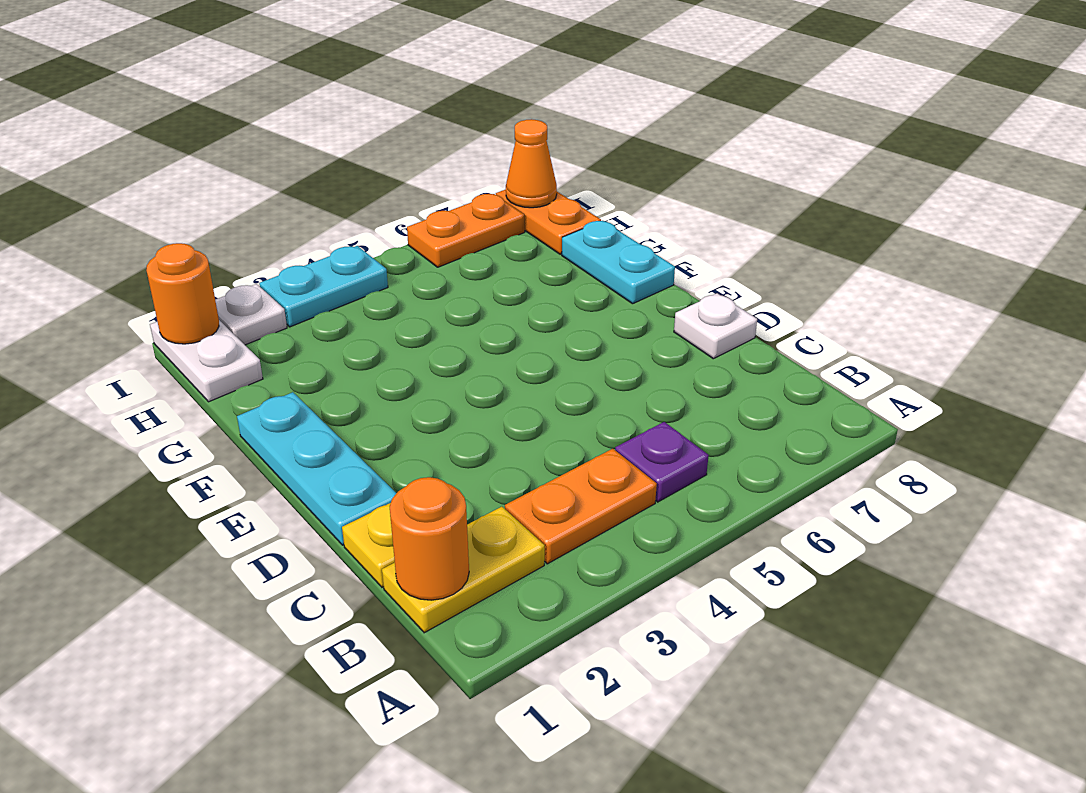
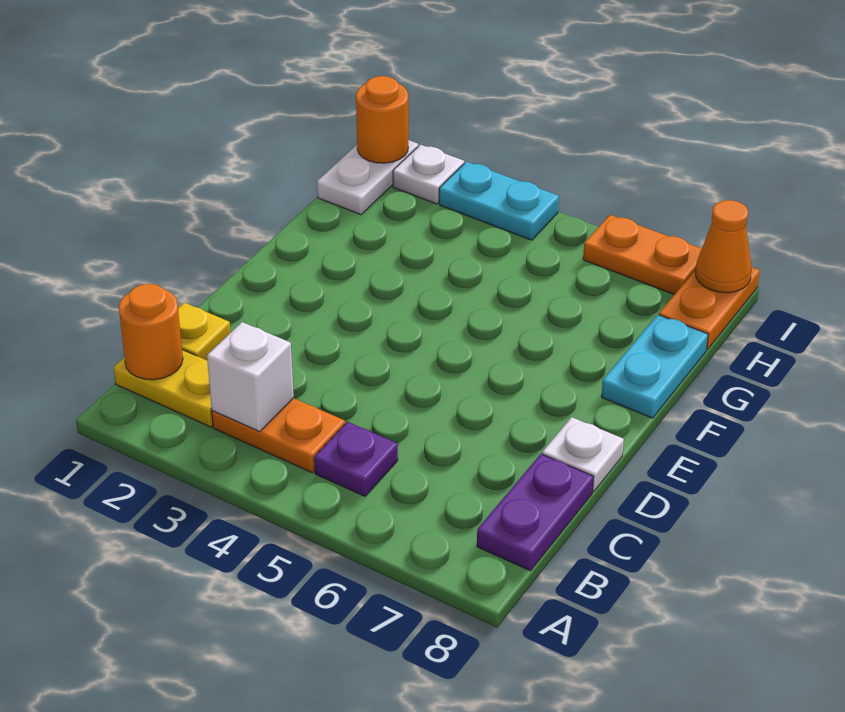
none -> white brick B3 level 2
none -> purple plate B8:C8 level 1
cyan plate D1:F1 level 1 -> none

